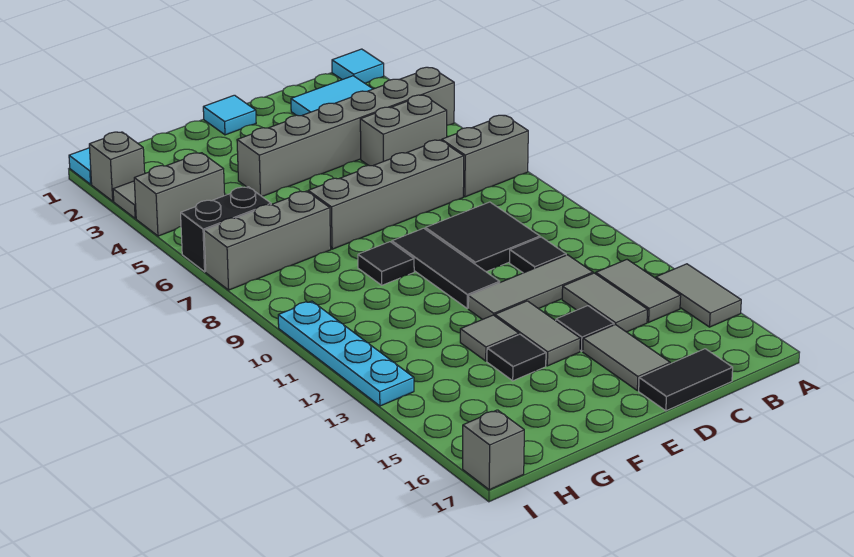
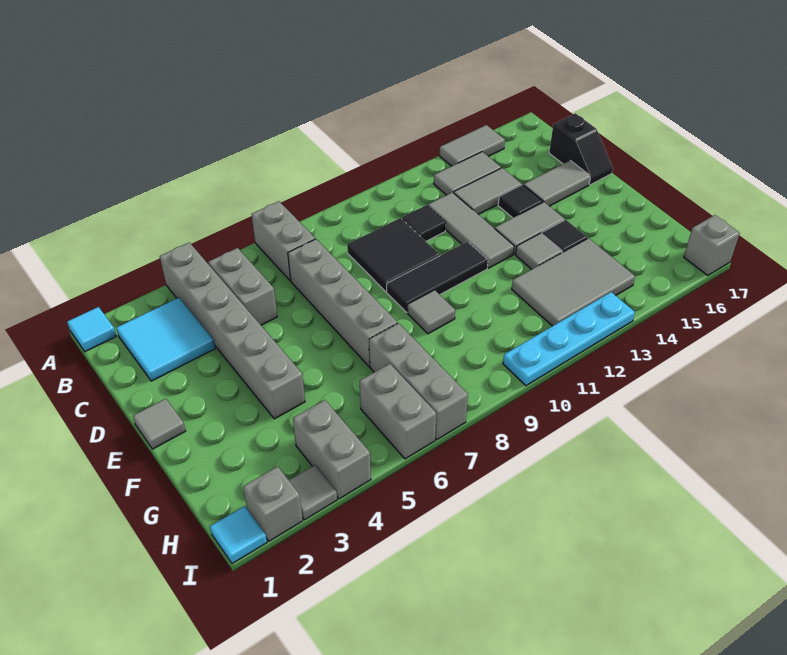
black tile C17:D17 level 1 -> black slope C17:D17 level 1 top C
cyan tile E1 level 1 -> grey tile E1 level 1
black tile F9 level 1 -> grey tile F9 level 1
none -> grey tile G12:H14 level 1
black brick H6:I6 level 1 -> grey brick H6:I6 level 1

